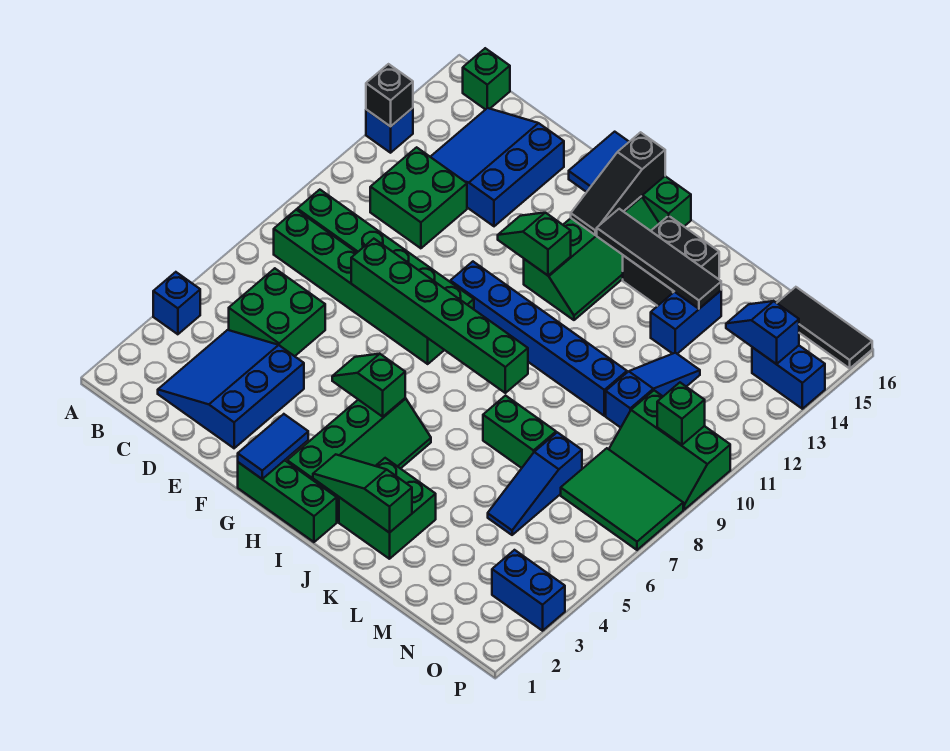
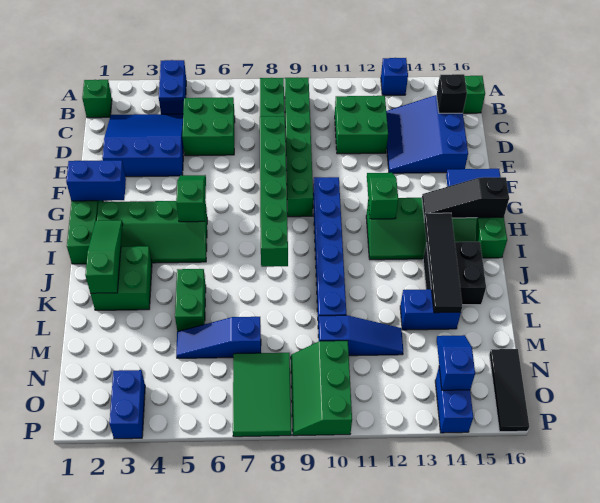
blue brick A4 level 1 -> blue brick A4:B4 level 1
black brick A13 level 2 -> black brick C15 level 2
blue slope C13:E15 level 1 top E -> blue slope C13:E15 level 1 top 15
blue tile G1:G2 level 2 -> blue brick G1:G2 level 2
green brick K7:L7 level 1 -> green brick K5:L5 level 1
green brick O10 level 2 -> green brick B1 level 1

